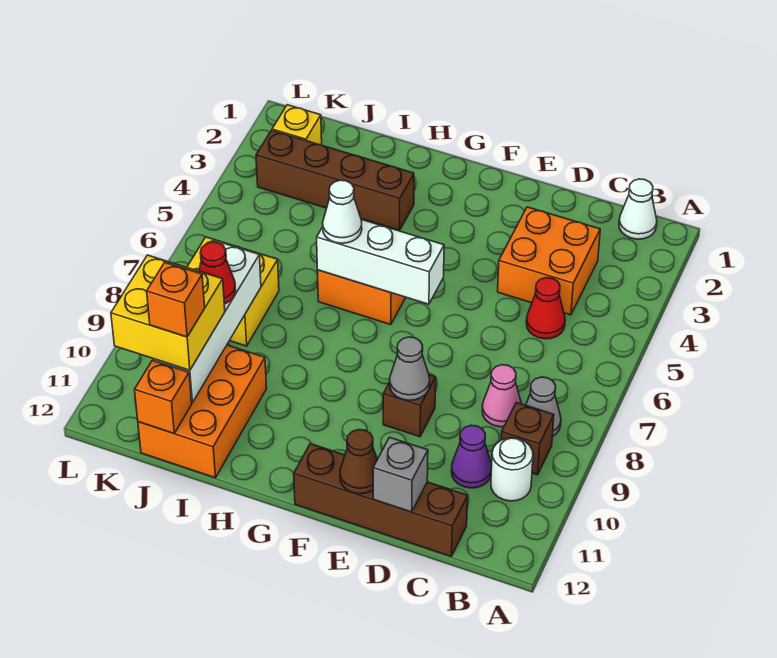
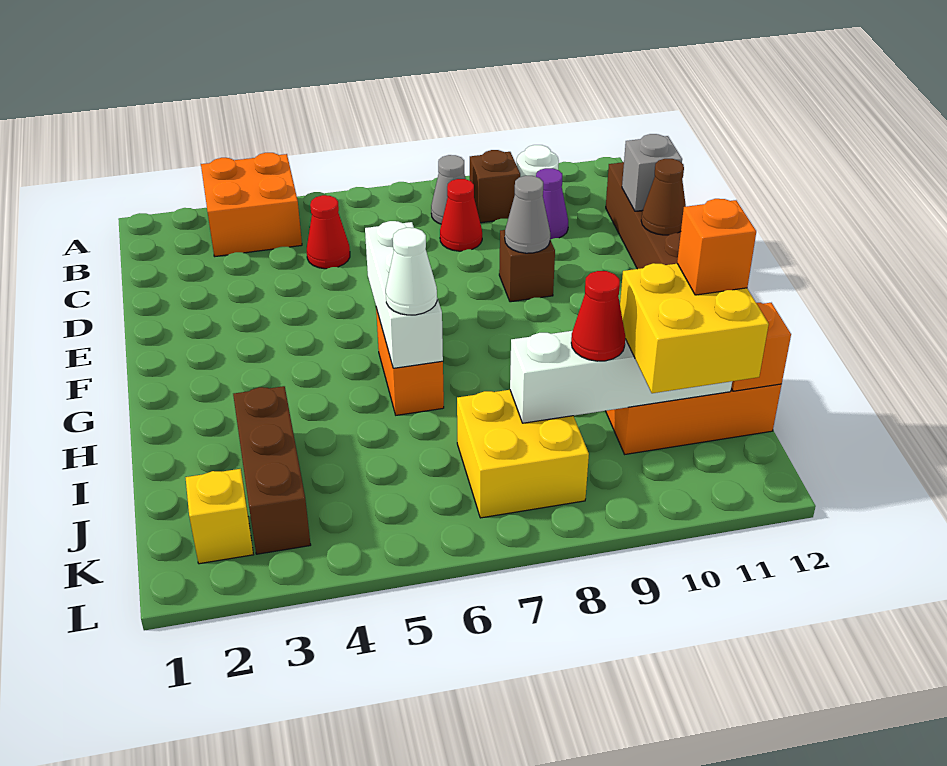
white cone B1 level 1 -> none
orange brick C3:D4 level 1 -> orange brick A3:B4 level 1
pink cone C8 level 1 -> red cone C8 level 1
brown brick H3:K3 level 1 -> brown brick I3:K3 level 1

